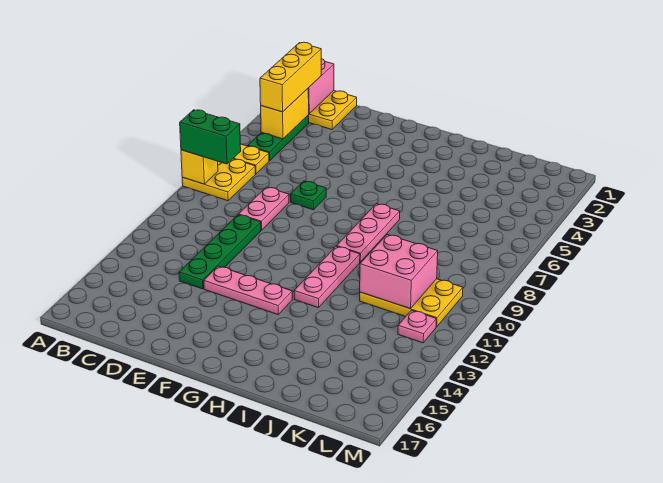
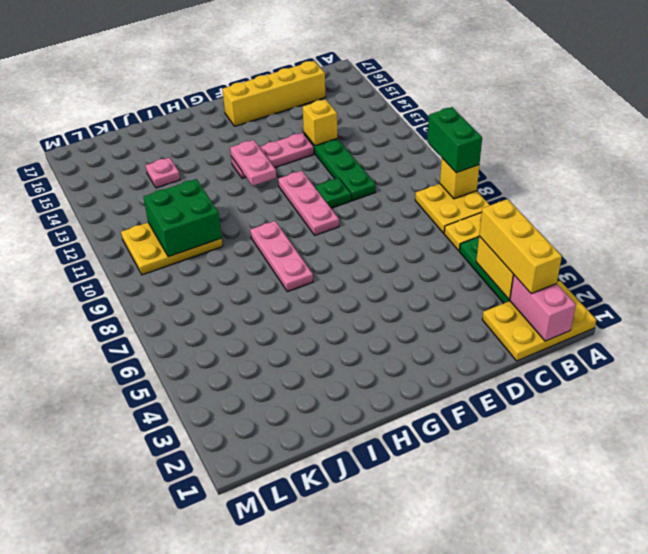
green brick A8:B8 level 3 -> green brick A8:A9 level 3
none -> yellow brick C16:F16 level 1
pink plate D8:D9 level 1 -> pink plate G12:G13 level 2
none -> yellow brick D13 level 2
green plate E7 level 1 -> green plate E10 level 1
pink plate H10:H12 level 1 -> pink plate F9:F11 level 1
pink brick J10:K11 level 2 -> green brick J10:K11 level 2
pink plate L12 level 1 -> pink plate J14 level 1

